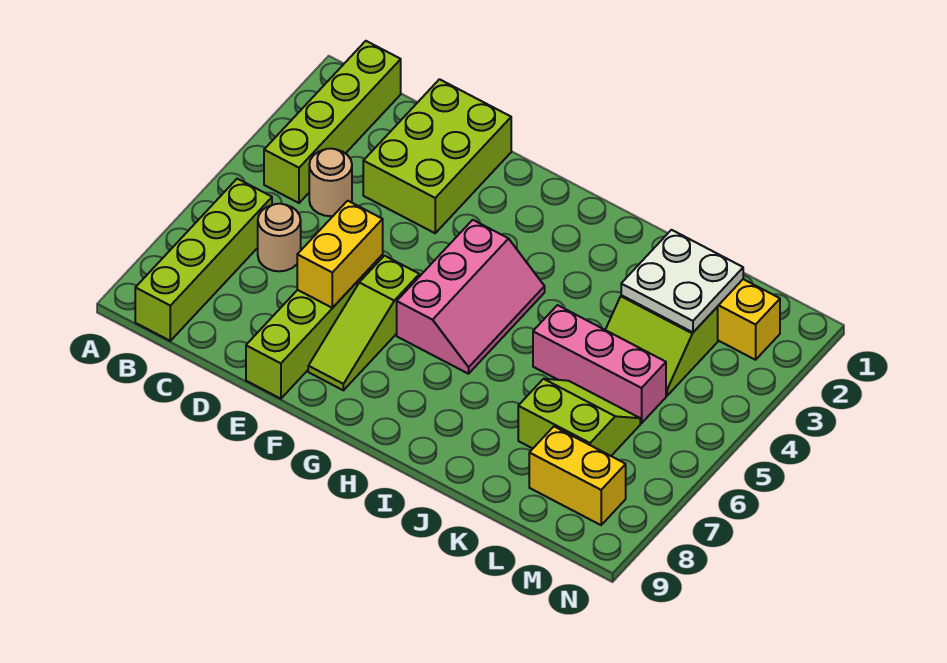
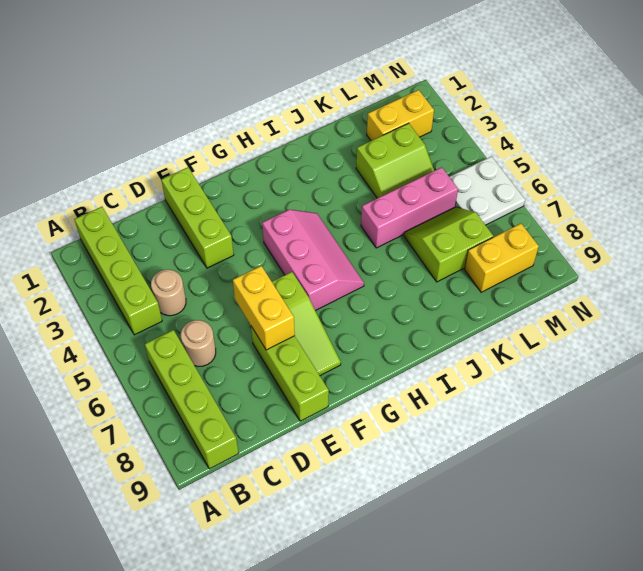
lime brick D1:E3 level 1 -> lime brick E1:E3 level 1
white plate K2:L3 level 2 -> white plate M5:N6 level 1

